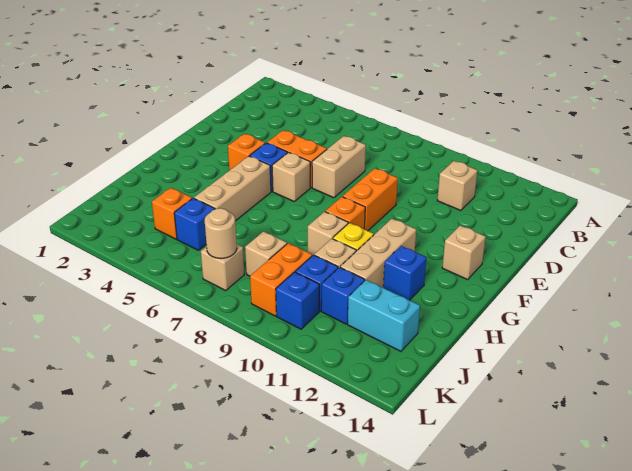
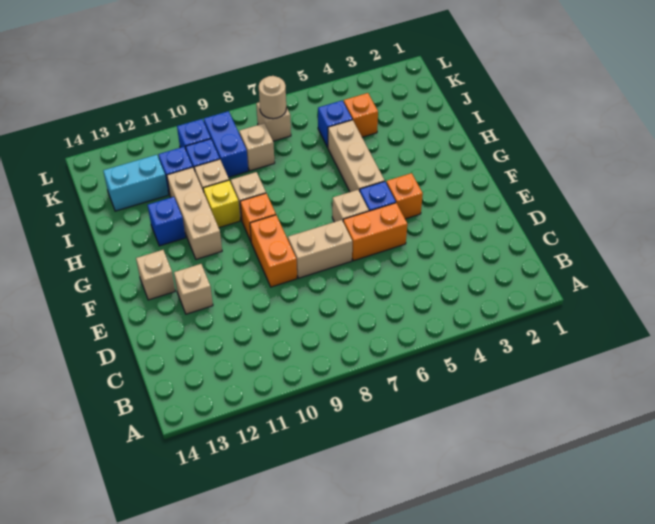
tan brick C11 level 1 -> tan brick E12 level 1
tan brick D7:E7 level 1 -> tan brick E7:E8 level 1
orange brick J9:K9 level 1 -> blue brick J9:K9 level 1

